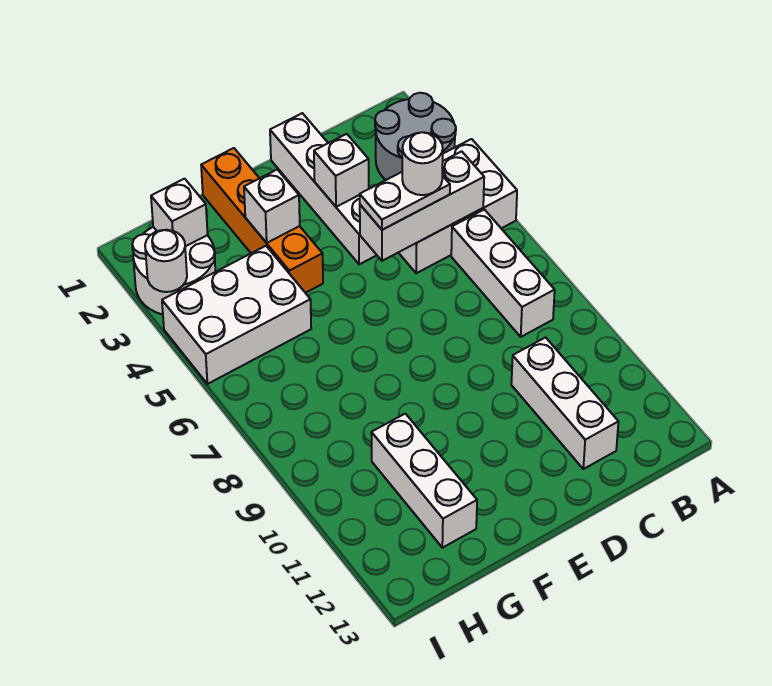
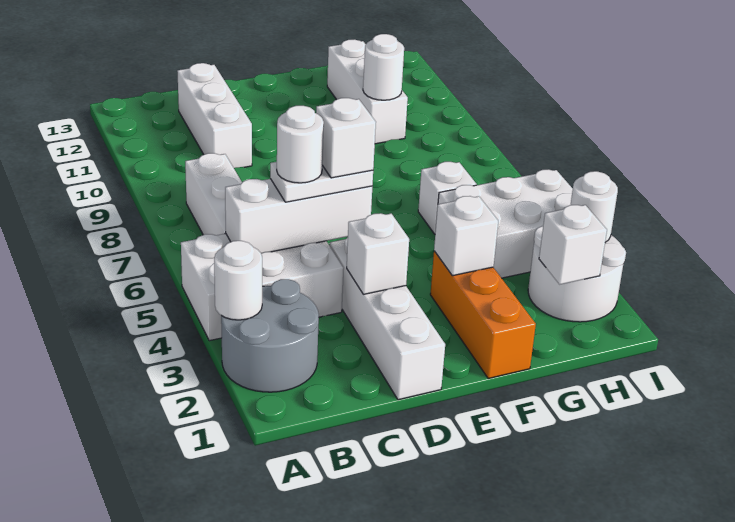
none -> white round brick A3 level 2
none -> white brick D5 level 4
orange brick F1:F4 level 1 -> orange brick F1:F3 level 1
none -> white brick G6 level 1
none -> white round brick G10 level 2

